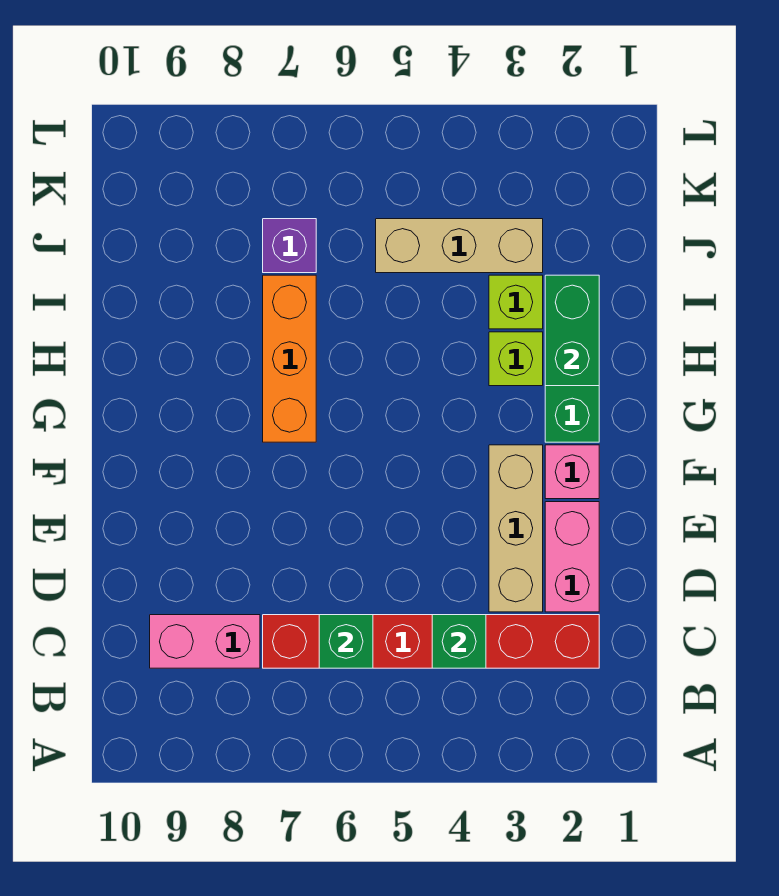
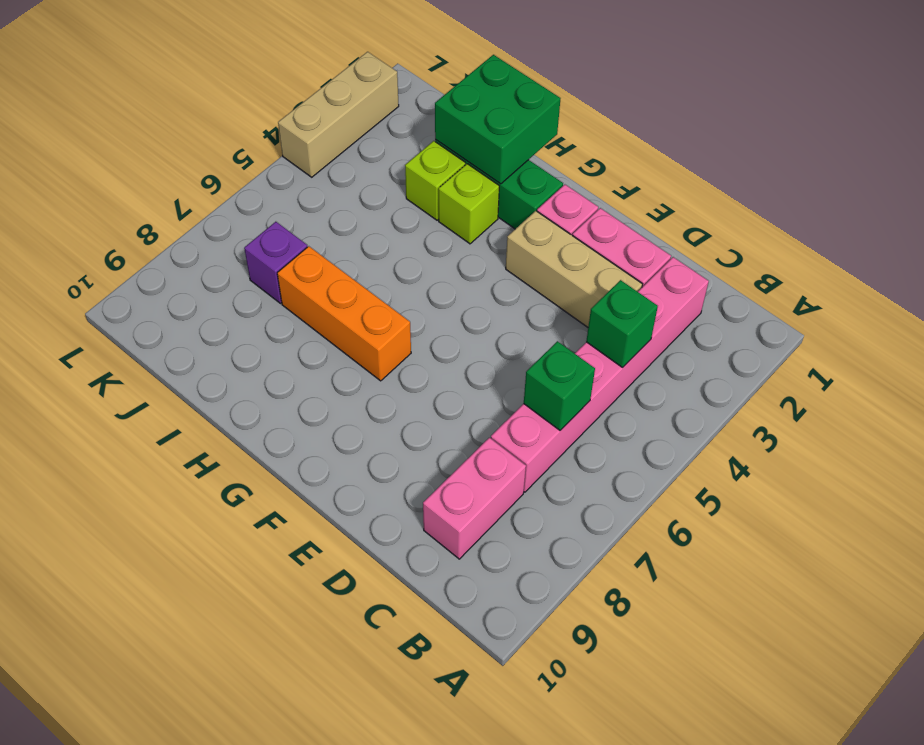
red brick C2:C7 level 1 -> pink brick C2:C7 level 1
green brick H2:I2 level 2 -> green brick H1:I2 level 2
tan brick J3:J5 level 1 -> tan brick L2:L4 level 1

